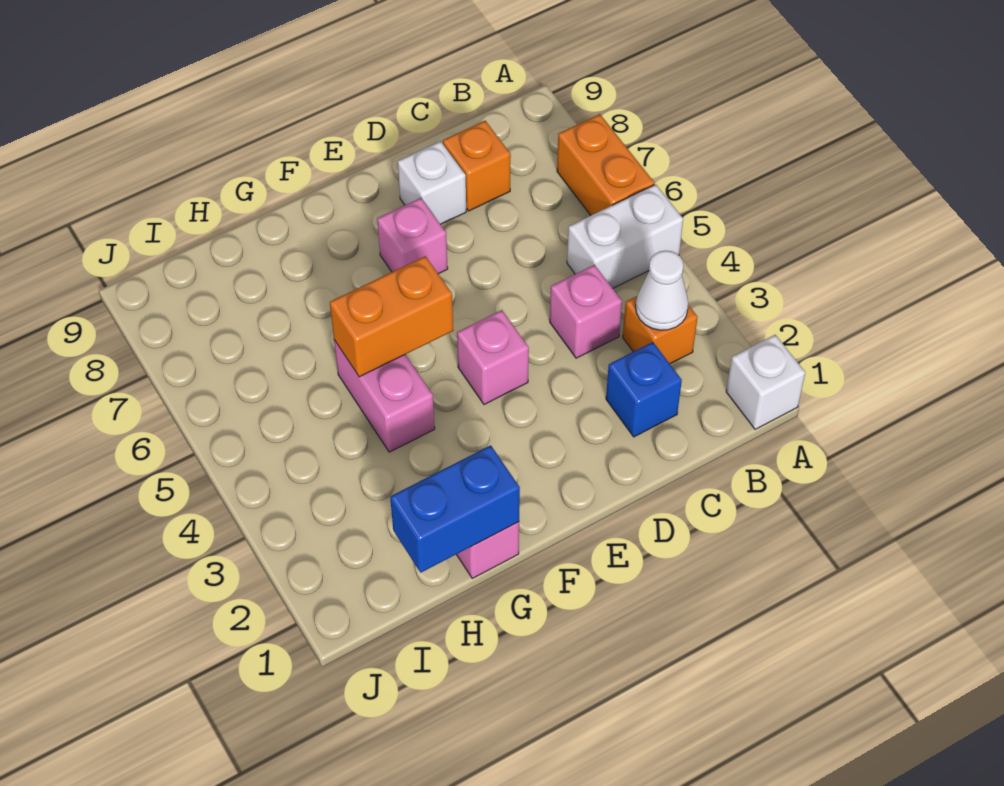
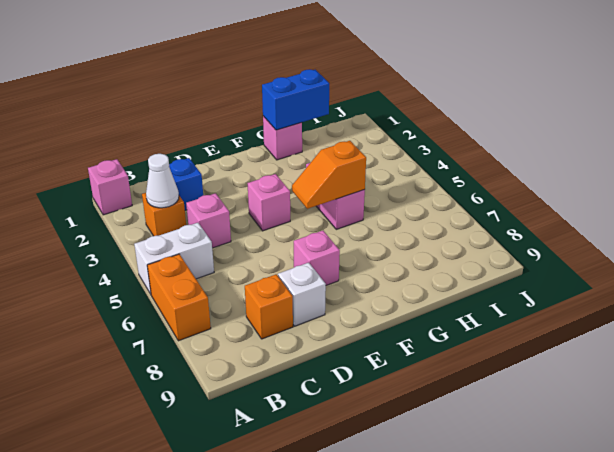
white brick A1 level 1 -> pink brick A1 level 1
orange brick F5:G5 level 2 -> orange slope F5:G5 level 2 top G

